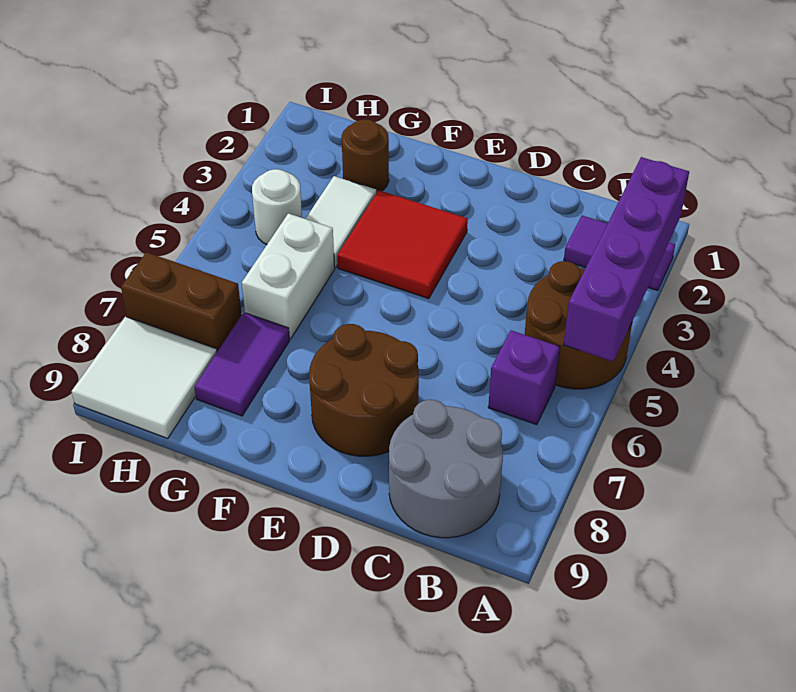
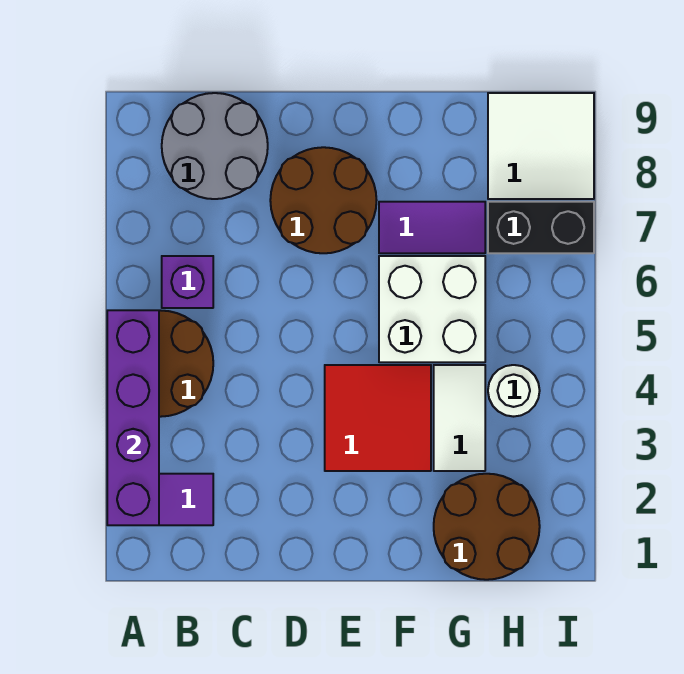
brown round brick G2 level 1 -> brown round brick G1:H2 level 1
white brick G5:G6 level 1 -> white brick F5:G6 level 1
purple tile G7:G8 level 1 -> purple tile F7:G7 level 1
brown brick H7:I7 level 1 -> black brick H7:I7 level 1

